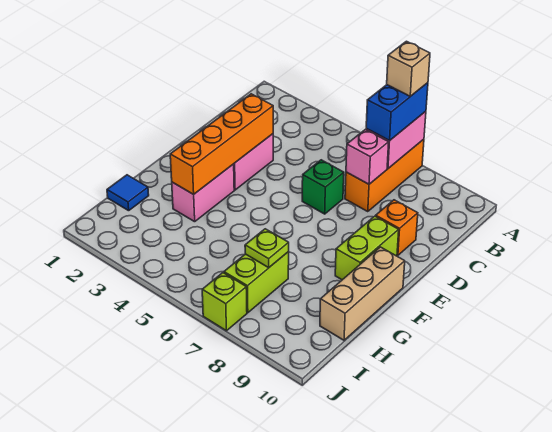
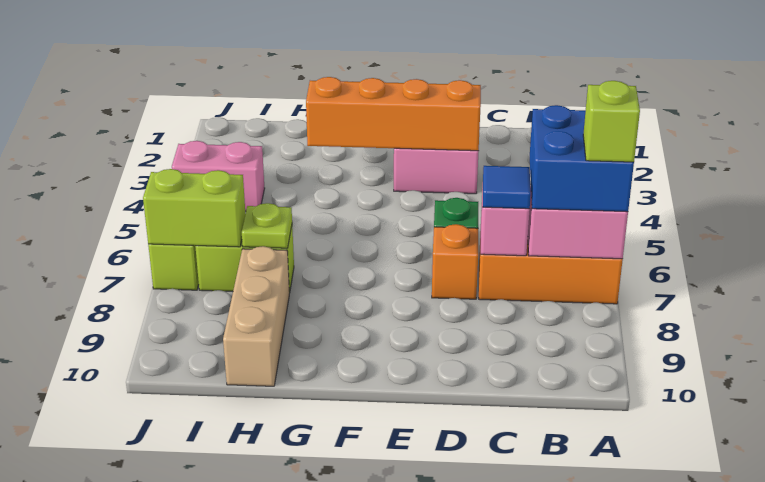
blue brick A7:B7 level 3 -> blue brick A6:B7 level 3
tan brick A7 level 4 -> lime brick A7 level 4
orange brick D9 level 1 -> orange brick D7 level 1
lime brick E9:F9 level 1 -> lime brick I7:J7 level 2
pink brick F3:G3 level 1 -> pink brick I4:J4 level 1
tan brick F10:H10 level 1 -> tan brick H8:H10 level 1
blue tile H1 level 1 -> blue tile C7 level 3

